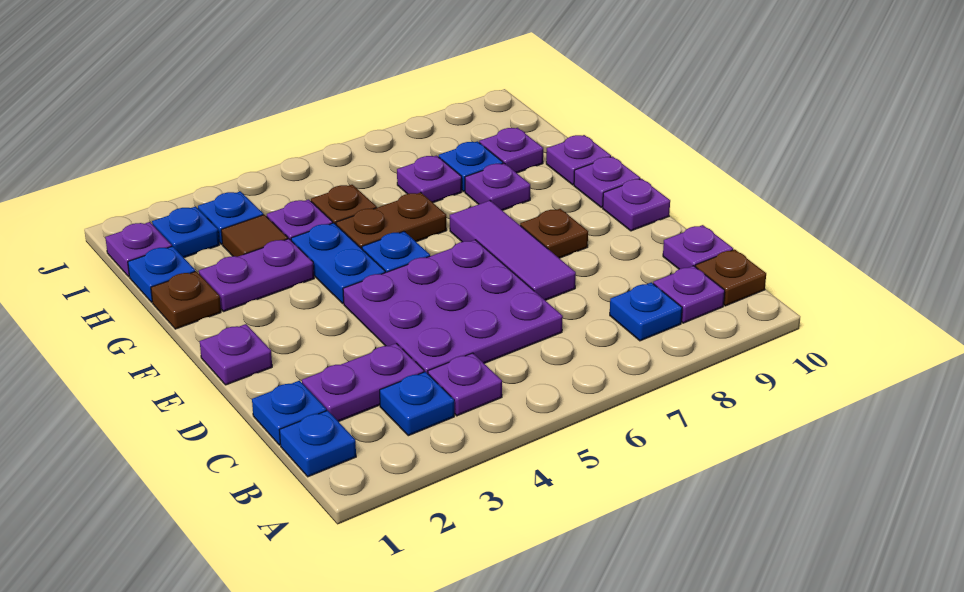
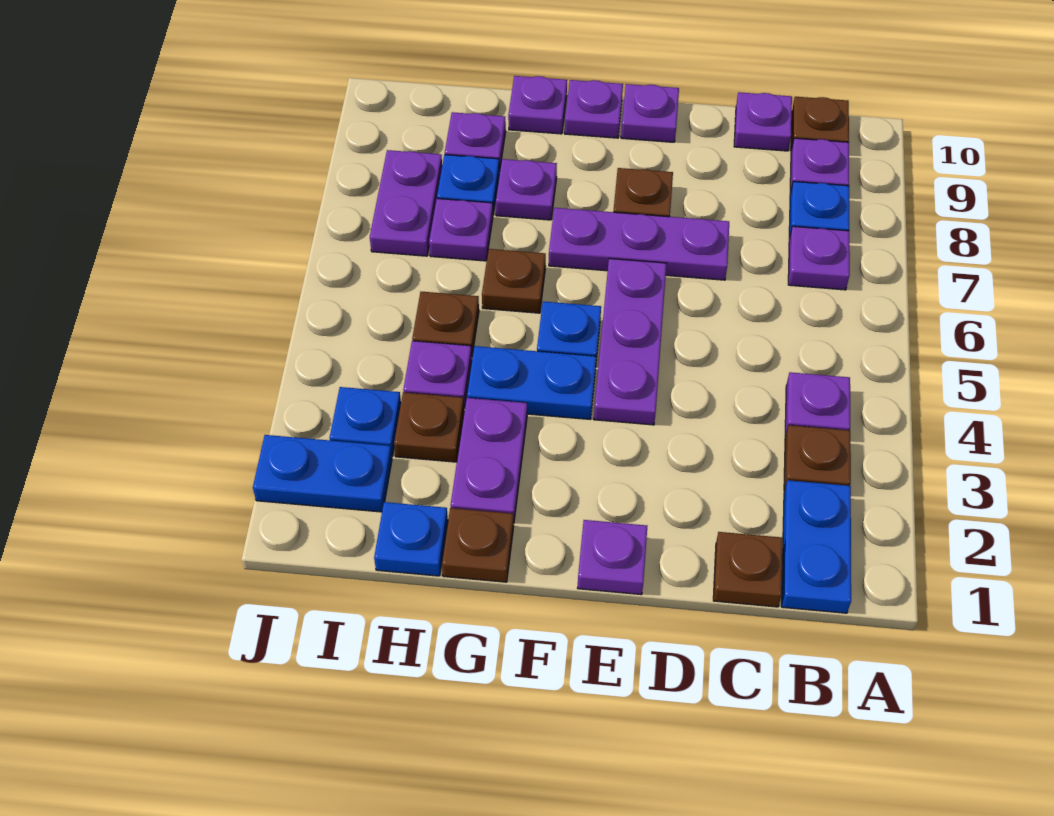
blue plate B1 level 1 -> blue plate B1:B2 level 1
blue plate B3 level 1 -> brown plate B3 level 1
blue plate C1 level 1 -> brown plate C1 level 1
purple plate C2:C3 level 1 -> purple plate I7:I8 level 1
purple plate C4:E6 level 1 -> purple plate E4:E6 level 1
purple tile D7:F7 level 1 -> purple plate D7:F7 level 1
brown plate G5:G6 level 1 -> brown plate G6 level 1
brown tile H3 level 1 -> brown plate H3 level 1
purple plate I1 level 1 -> purple plate B7 level 1
blue plate I2 level 1 -> blue plate I2:J2 level 1

